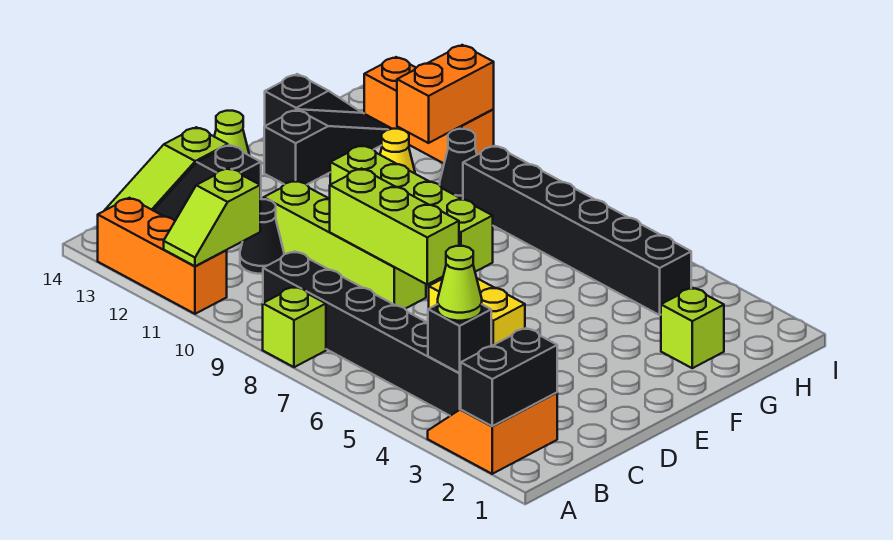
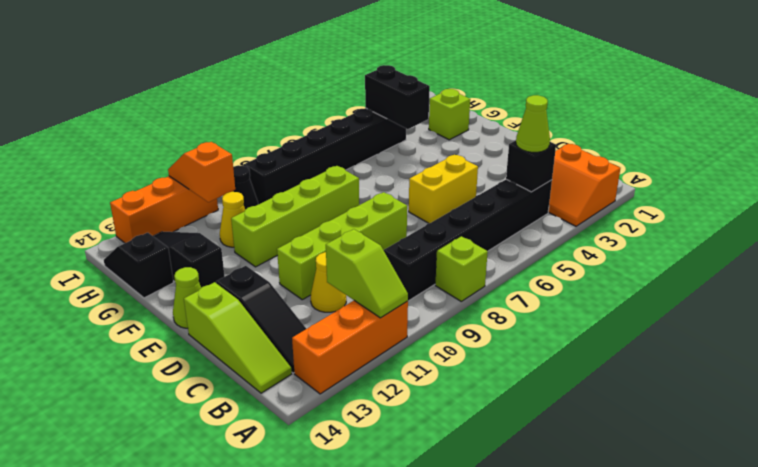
black brick A2:B2 level 2 -> black brick G4:H4 level 2
black cone C11 level 1 -> yellow cone C11 level 1
lime brick D7:D9 level 2 -> none
orange brick H11:I11 level 2 -> orange slope H11:I11 level 2 top H

